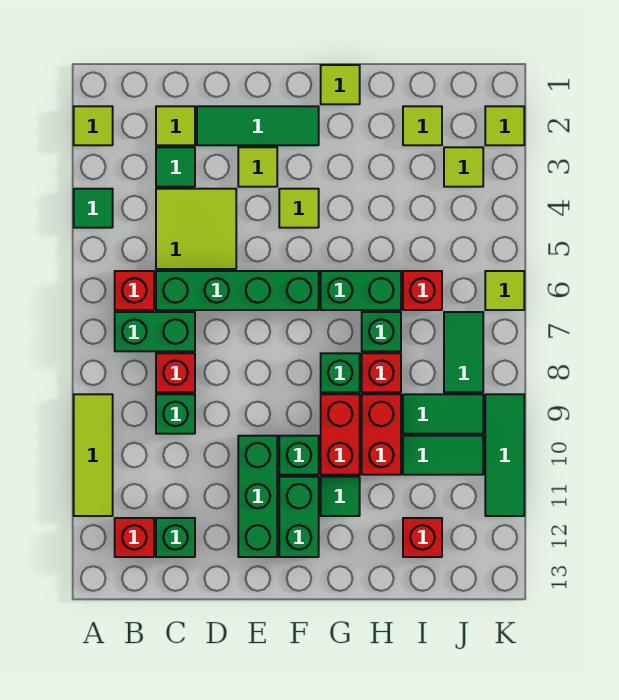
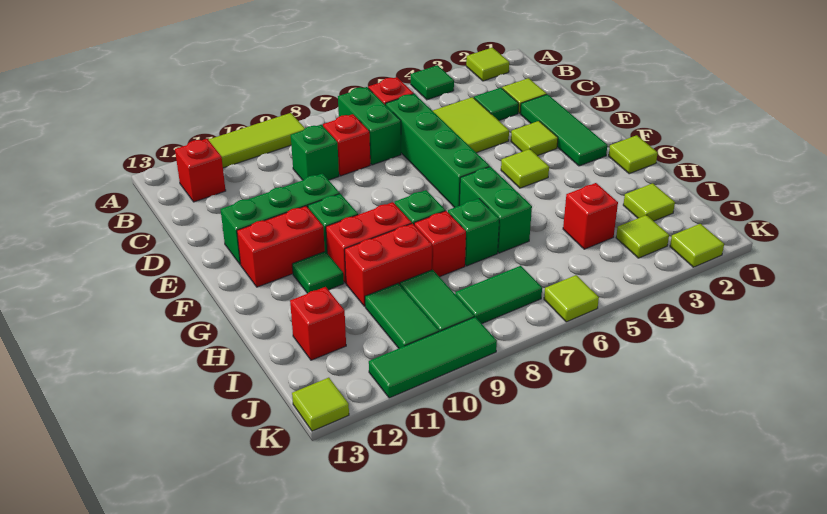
green brick C12 level 1 -> none
green brick F11:F12 level 1 -> red brick F11:F12 level 1
red brick I6 level 1 -> red brick I4 level 1
none -> lime tile K13 level 1

